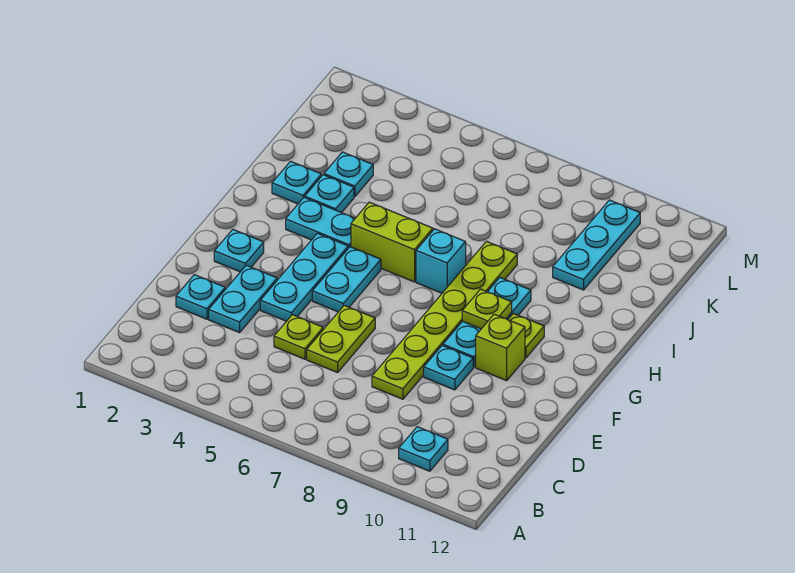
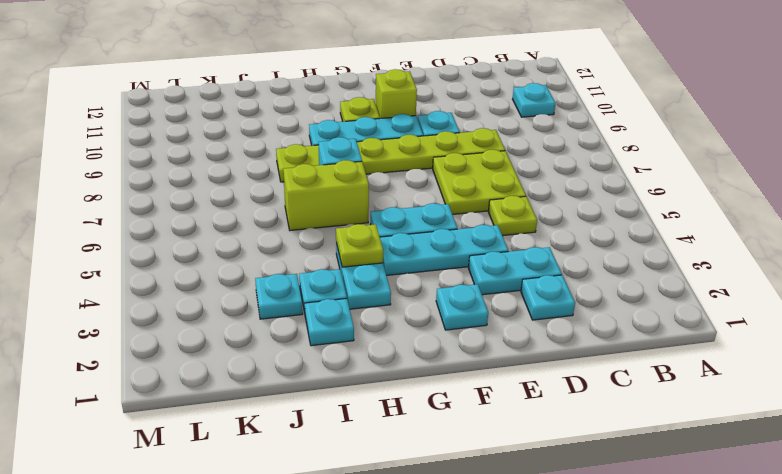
lime plate D6:E6 level 1 -> lime plate D6:E7 level 1
lime plate G9 level 2 -> lime plate H4 level 2
lime brick H5:H6 level 1 -> lime brick H6:I6 level 1
cyan plate J10:L10 level 1 -> none

